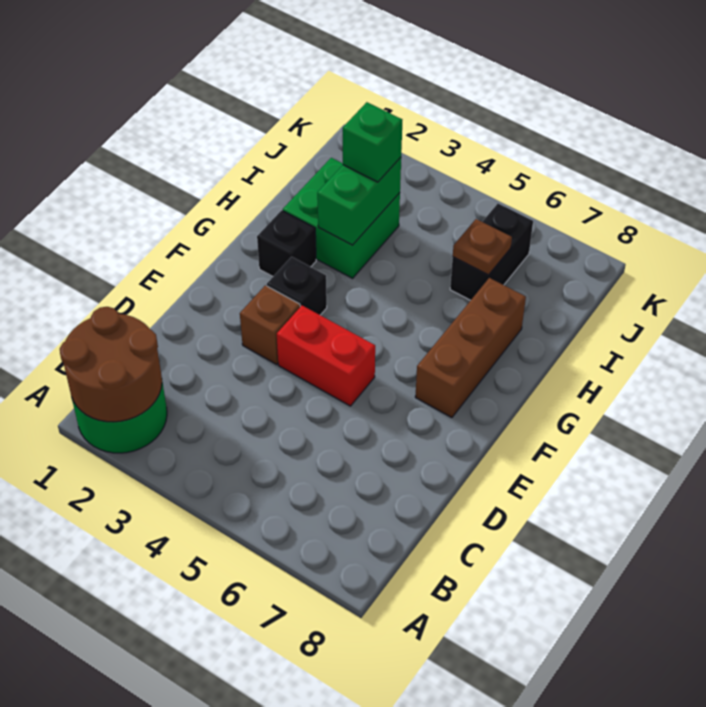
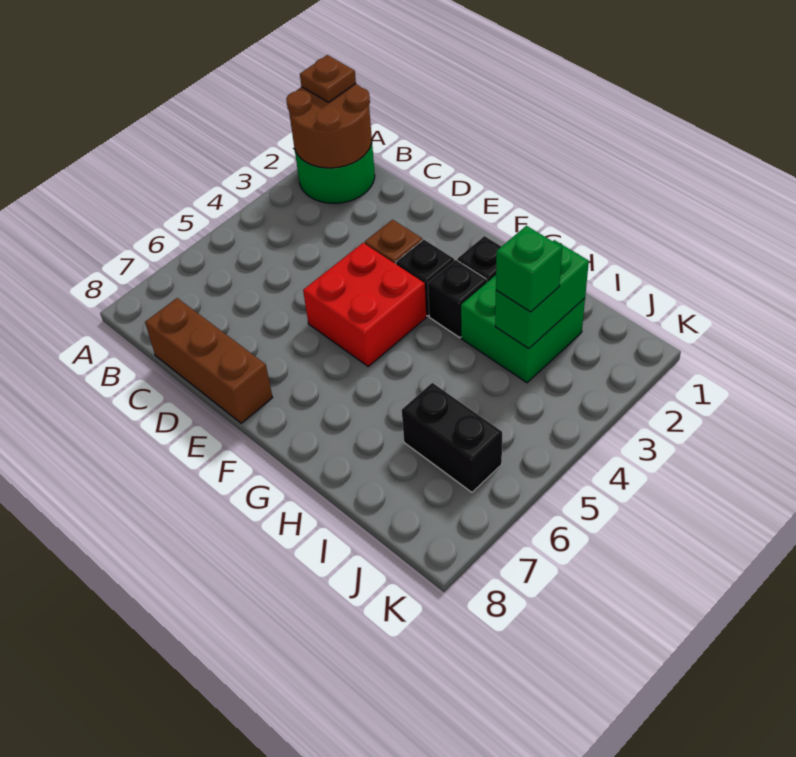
red brick E4:E5 level 1 -> red brick E4:F5 level 1
brown brick F7:H7 level 1 -> brown brick C8:E8 level 1
none -> black brick G3 level 1
green brick H3:I3 level 2 -> green brick I2:I3 level 2
brown plate I6 level 2 -> brown plate A1 level 3

